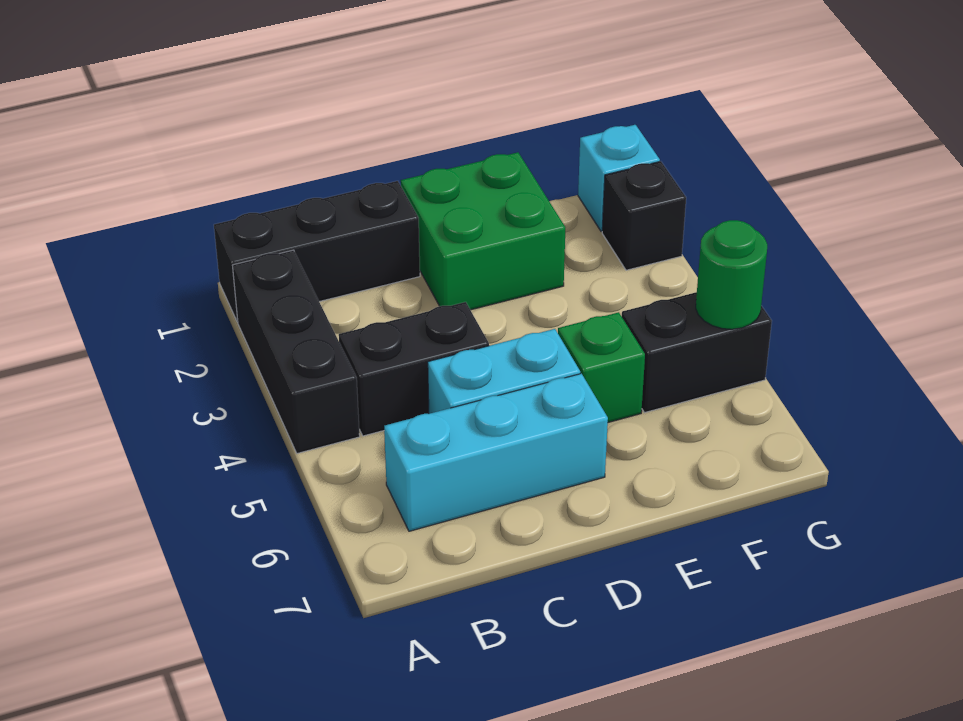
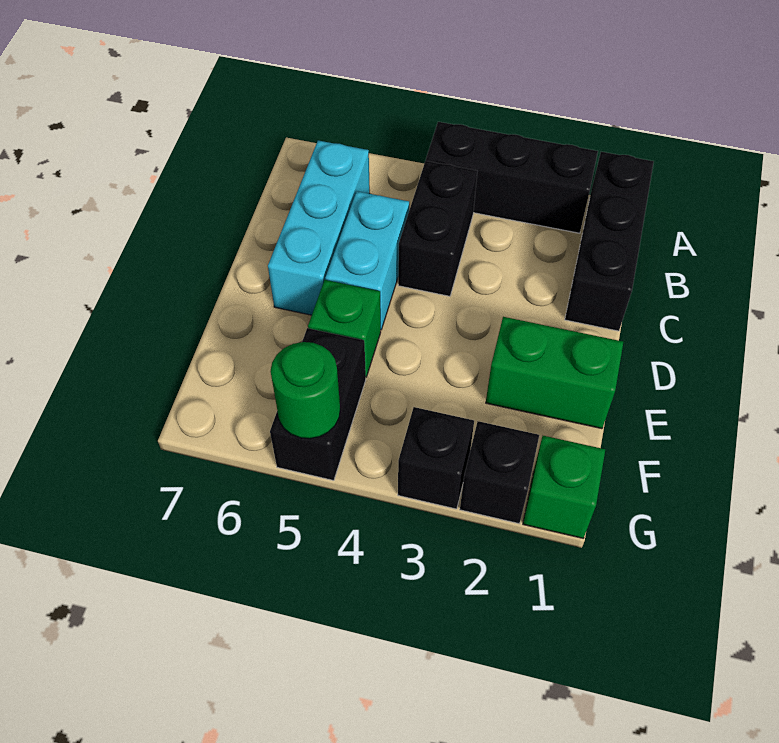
green brick D1:E2 level 1 -> green brick E1:E2 level 1
cyan brick G1 level 1 -> green brick G1 level 1
none -> black brick G3 level 1

